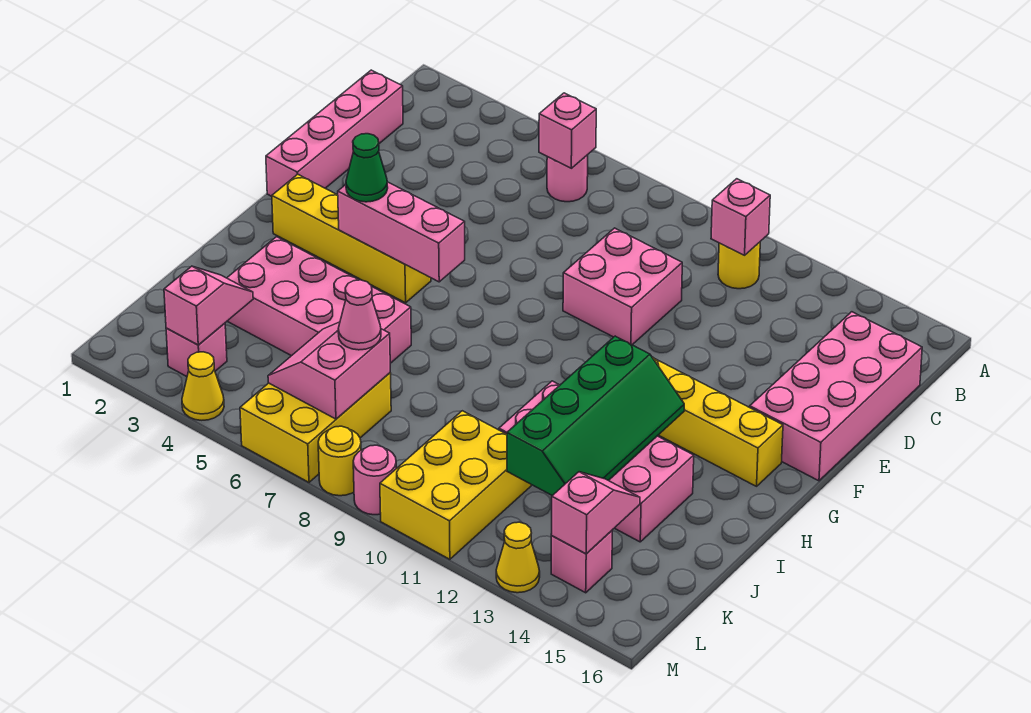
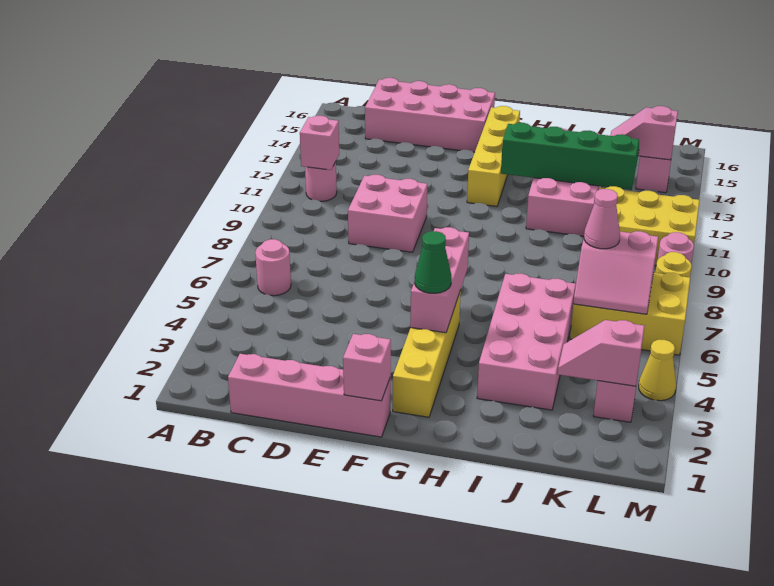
pink brick B6 level 2 -> pink brick F1 level 2
yellow round brick B11 level 1 -> pink round brick B11 level 1
yellow cone M13 level 1 -> none

